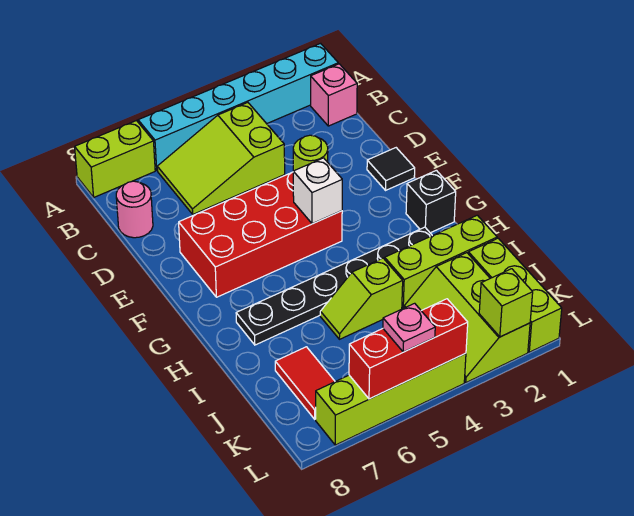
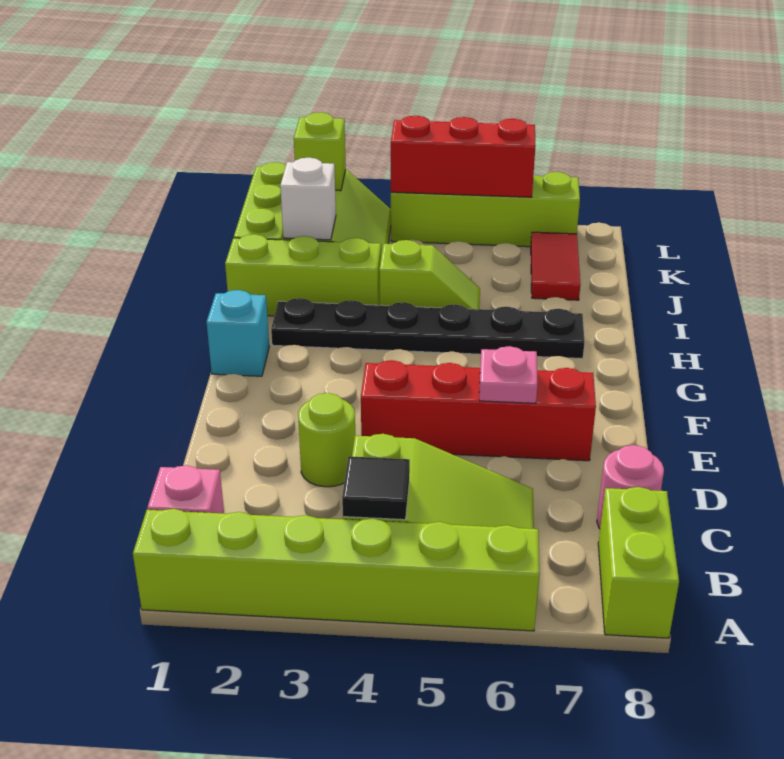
cyan brick A1:A6 level 1 -> lime brick A1:A6 level 1
lime brick A7:A8 level 1 -> lime brick A8:B8 level 1
black tile E1 level 1 -> black tile B4 level 2
red brick E4:F7 level 1 -> red brick E4:E7 level 1
white brick F4 level 2 -> white brick J2 level 2
black brick G1 level 1 -> cyan brick G1 level 1
pink plate L5 level 3 -> pink plate E6 level 2

